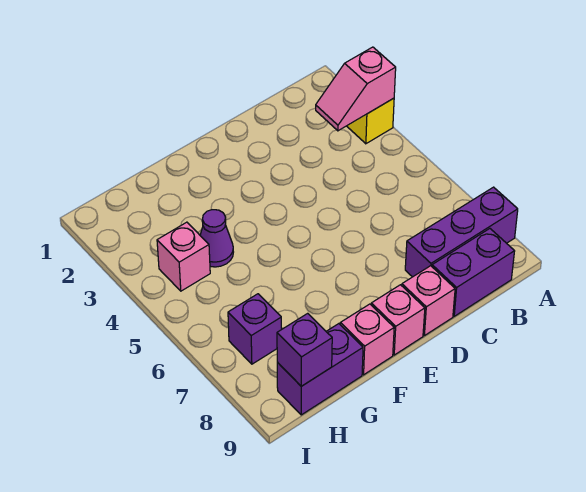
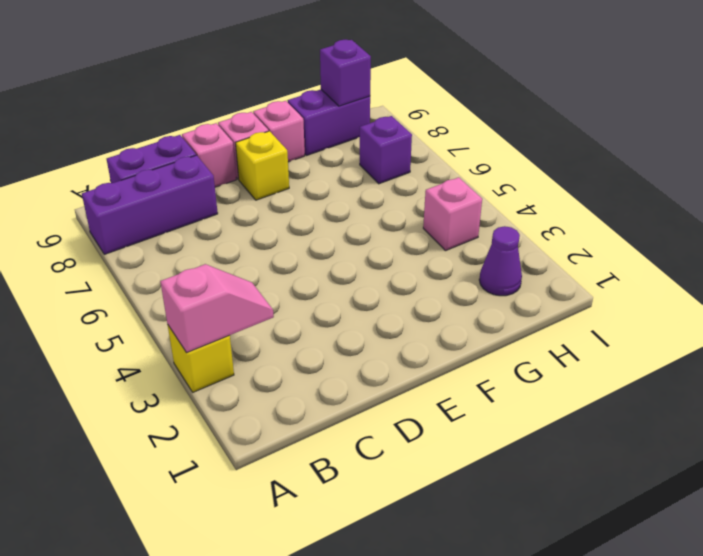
none -> yellow brick E8 level 1
purple cone G4 level 1 -> purple cone H2 level 1

